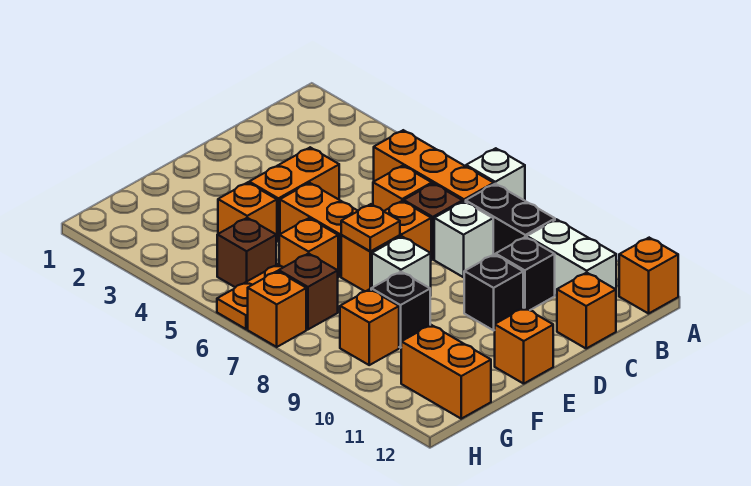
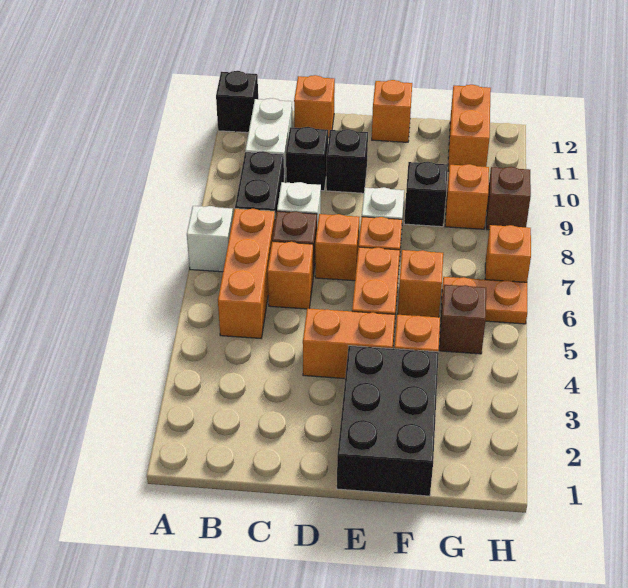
orange brick A12 level 1 -> black brick A12 level 1
none -> black brick E1:F3 level 1
orange plate E7 level 2 -> none
brown brick G7 level 1 -> brown brick H9 level 1

